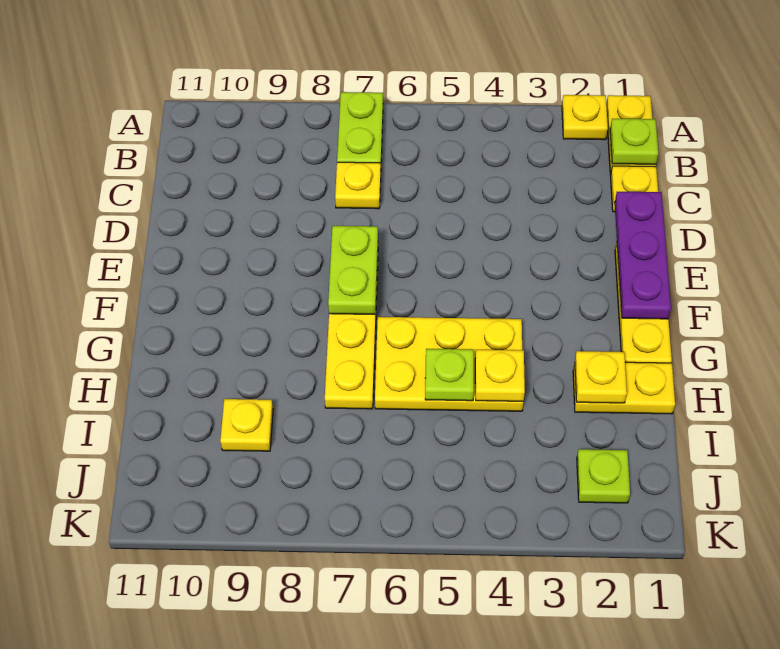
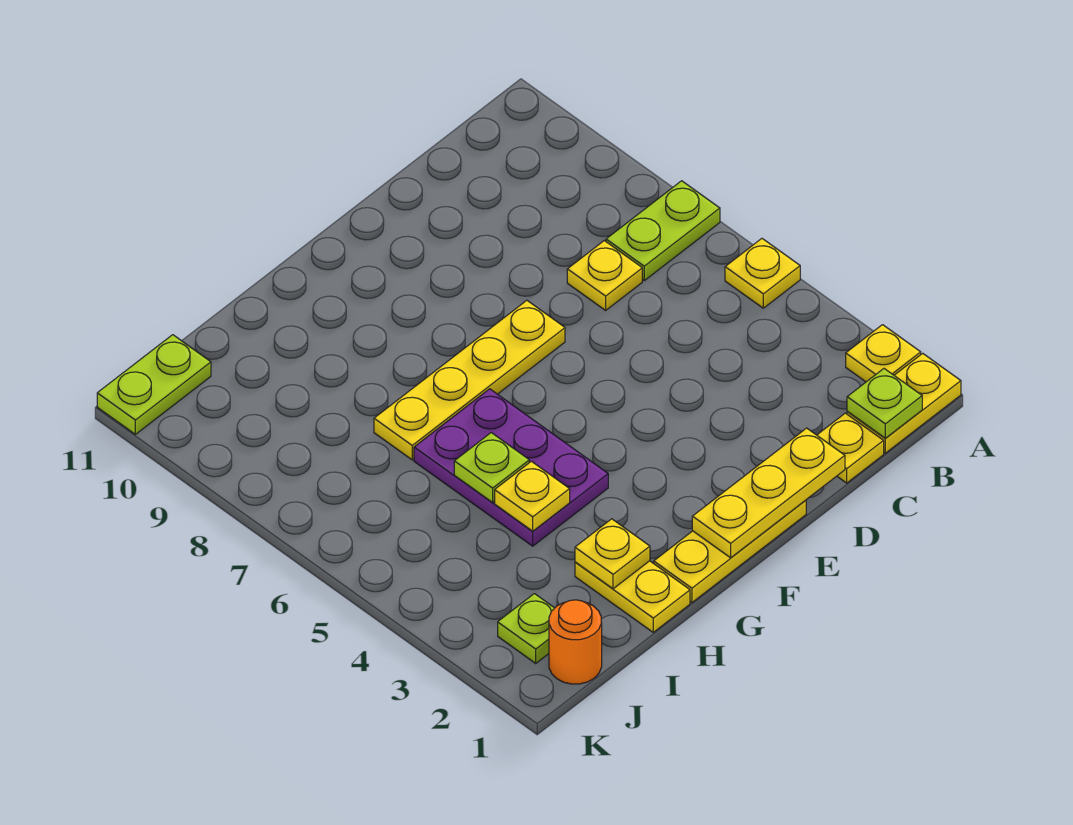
purple plate D1:F1 level 2 -> yellow plate D1:F1 level 2
lime plate E7:F7 level 2 -> lime plate J11:K11 level 1
yellow plate G4:H6 level 1 -> purple plate G4:H6 level 1
yellow plate I9 level 1 -> yellow plate A5 level 1
none -> orange round brick J1 level 1

